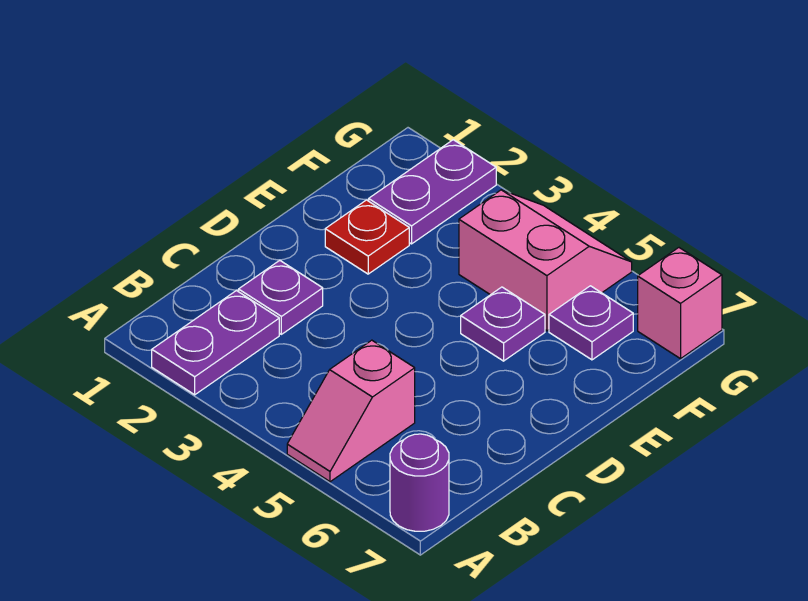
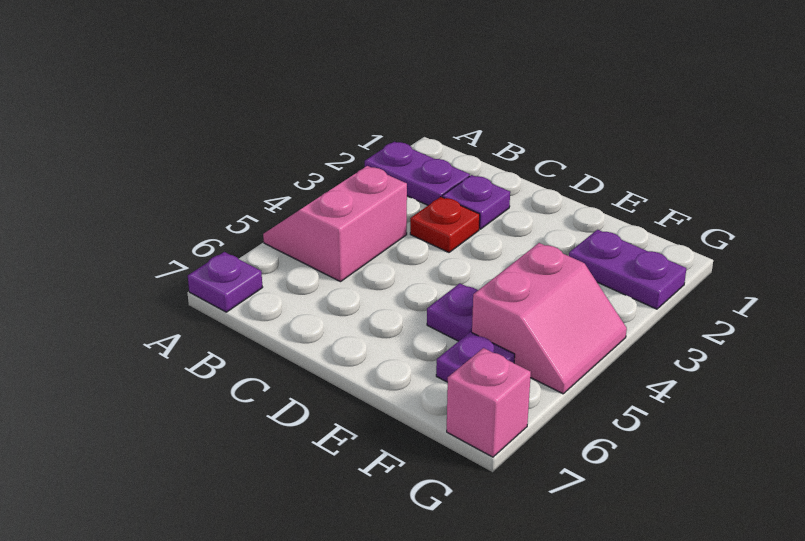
pink slope A5:B5 level 1 top B -> pink slope A4:B5 level 1 top B
purple round brick A7 level 1 -> purple plate A7 level 1
red plate E2 level 1 -> red plate C3 level 1

